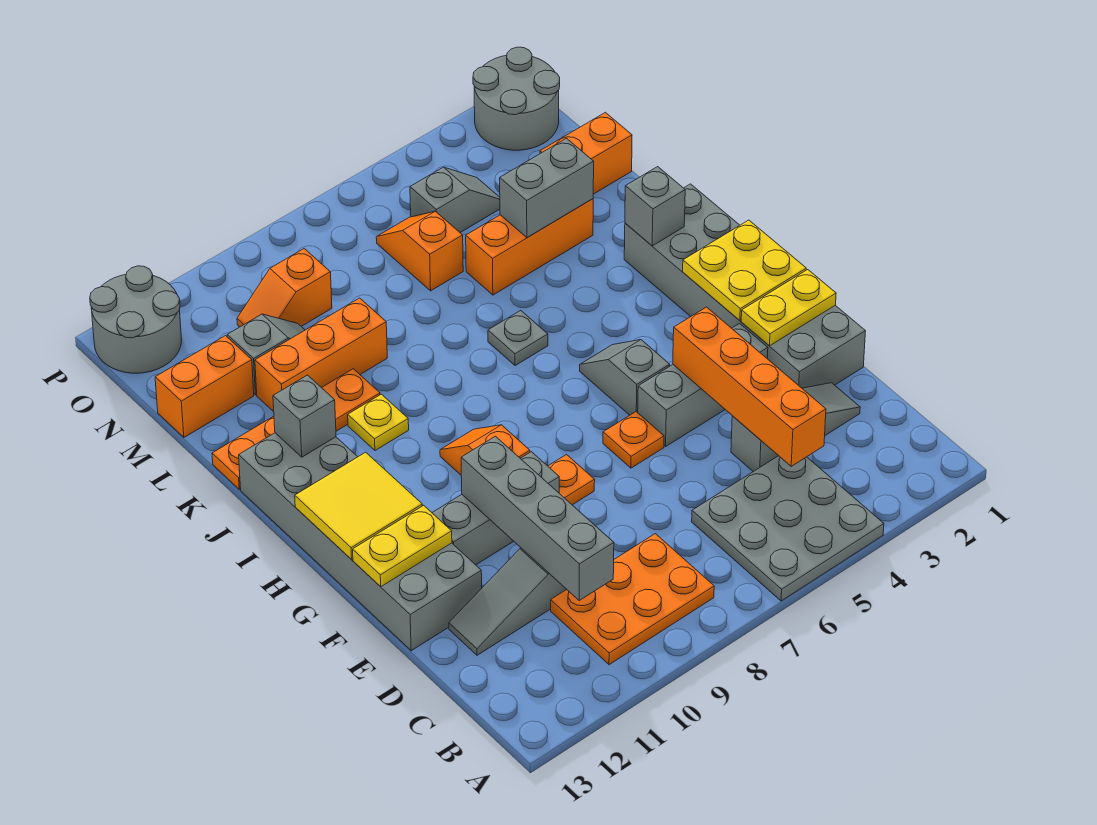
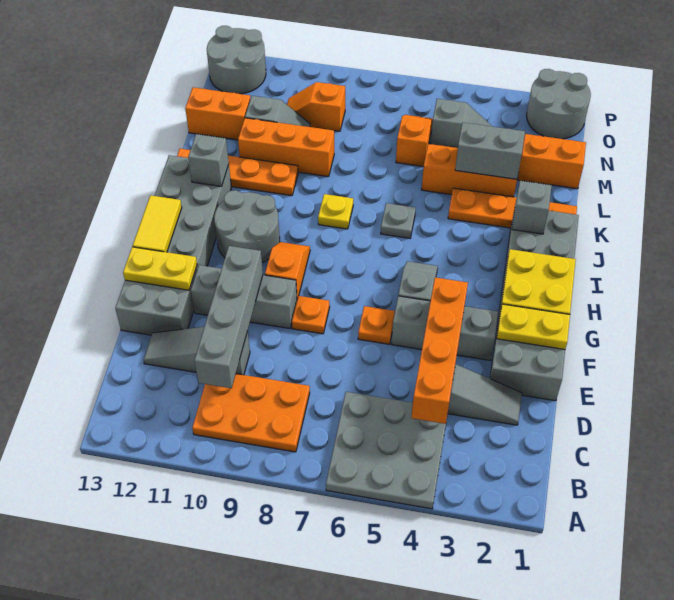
yellow tile G12:H13 level 2 -> yellow tile G13:H13 level 2
none -> grey round brick H10:I11 level 1
yellow plate J10 level 1 -> yellow plate J8 level 1
none -> orange plate K1:K4 level 1

